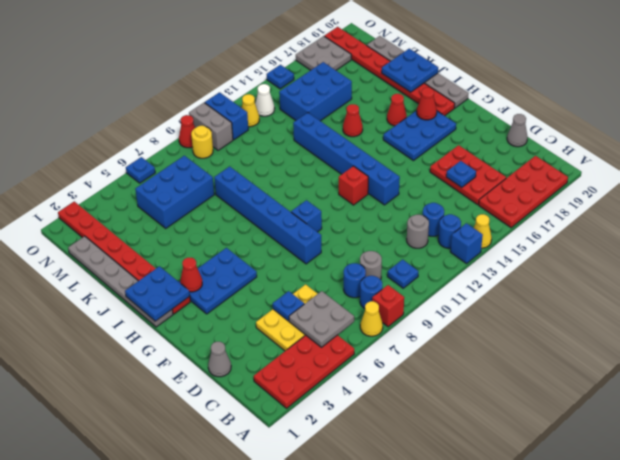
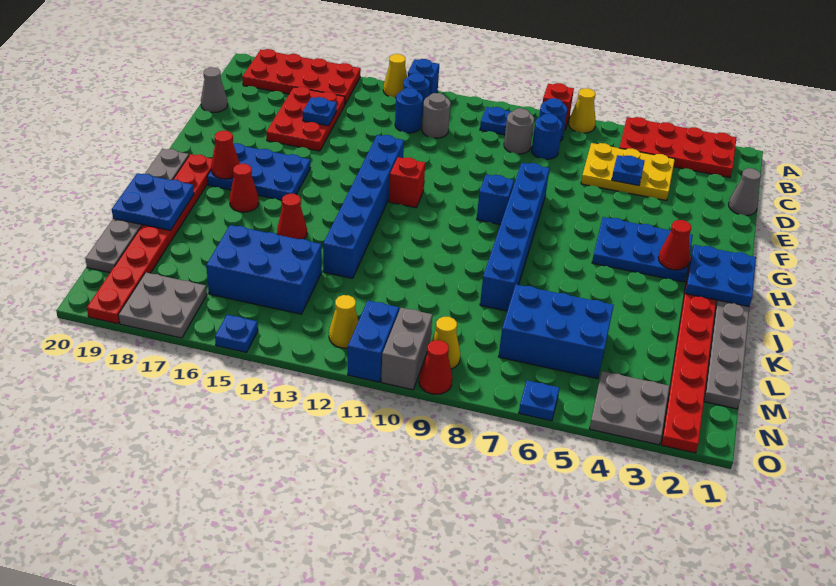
grey plate B5:C6 level 2 -> grey plate N3:O4 level 1
yellow round brick N9 level 1 -> yellow cone N9 level 1
white cone N13 level 1 -> none

